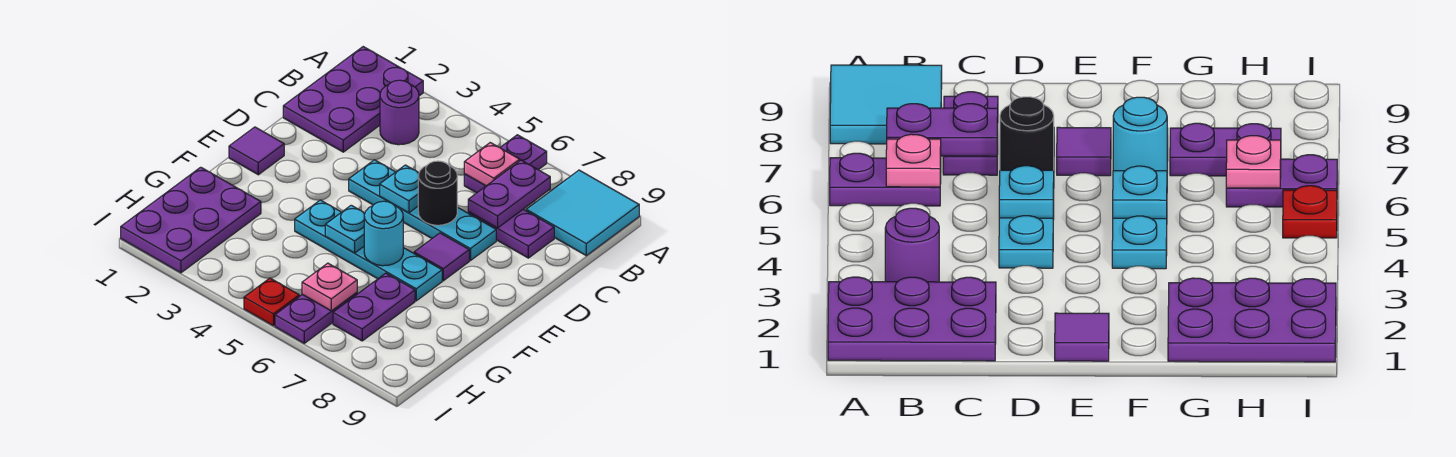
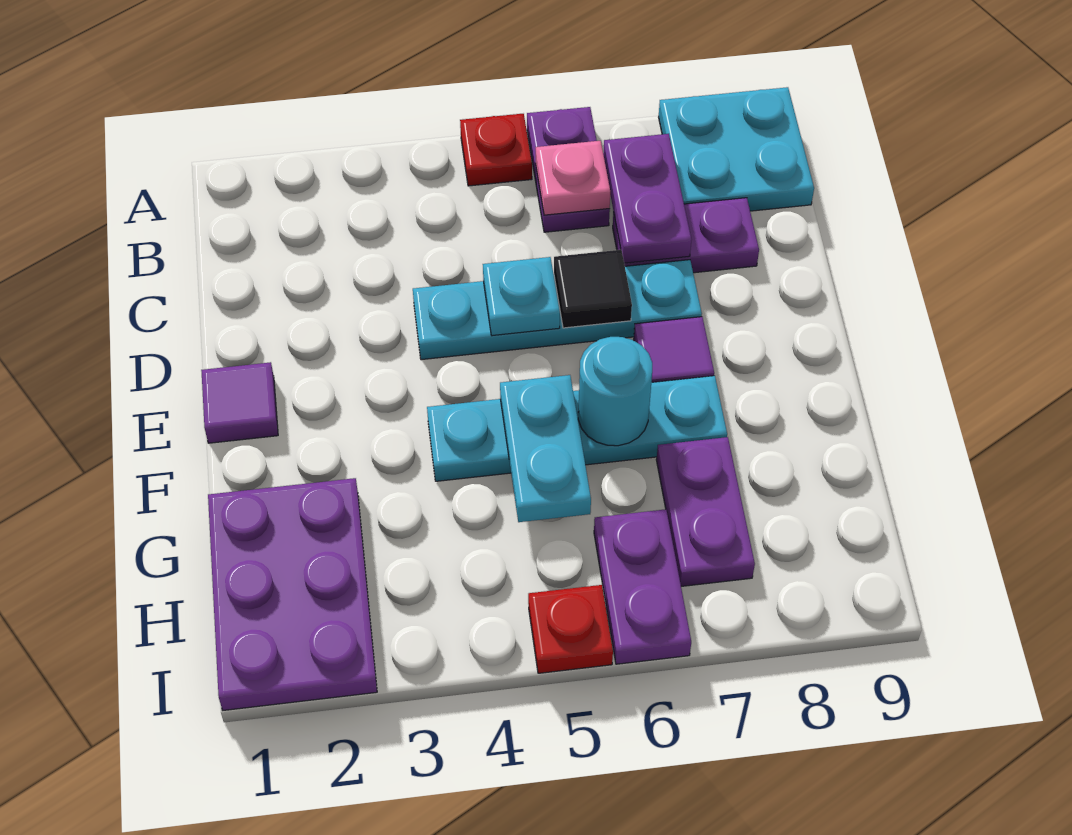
purple plate A1:C2 level 1 -> none
none -> red plate A5 level 1
cyan tile A8:B9 level 1 -> cyan plate A8:B9 level 1
purple round brick B3 level 1 -> none
black round brick D6 level 2 -> black tile D6 level 2
cyan plate F5 level 2 -> cyan plate F5:G5 level 2
pink plate H6 level 2 -> none

